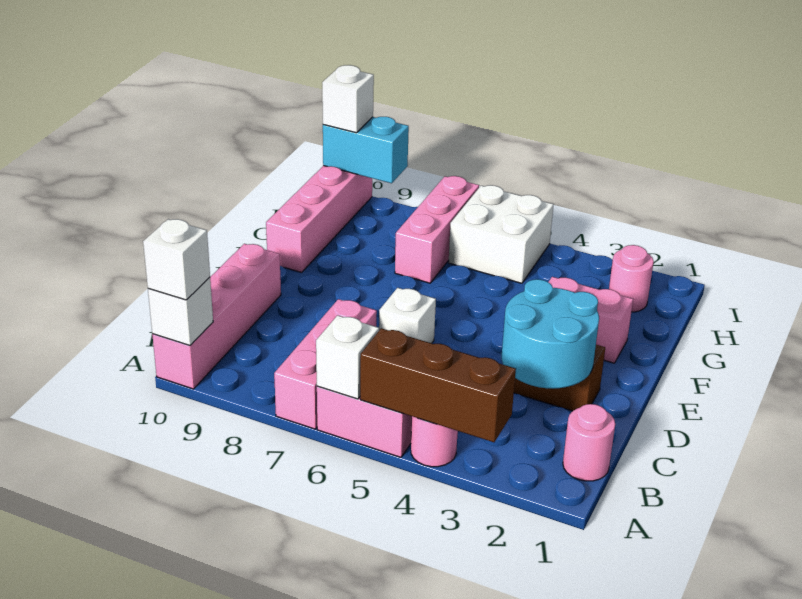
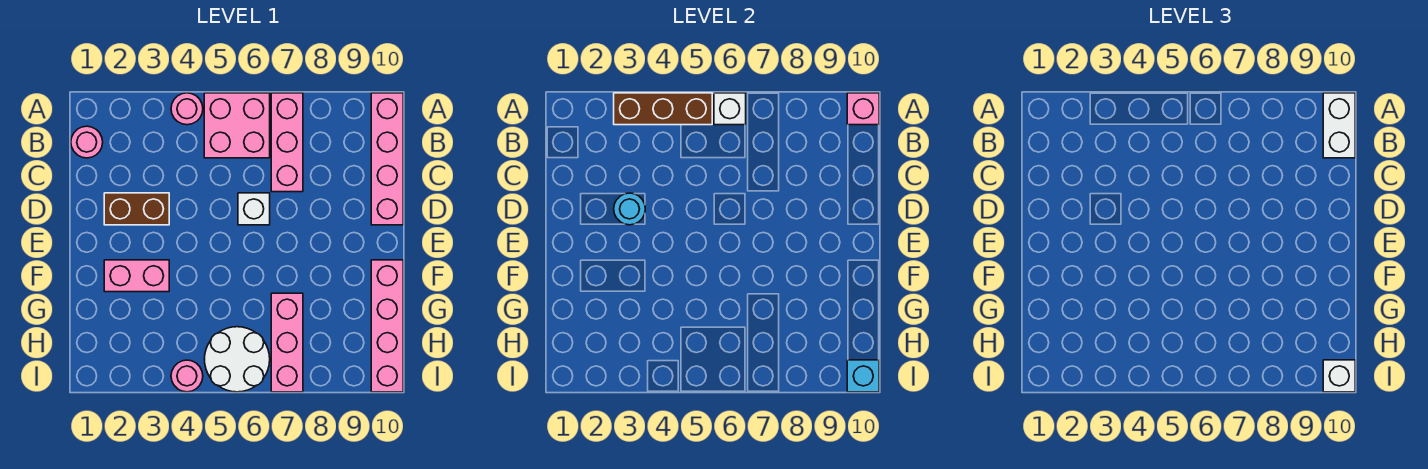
white brick A10 level 2 -> pink brick A10 level 2
white brick A10 level 3 -> white brick A10:B10 level 3
cyan round brick C2:D3 level 2 -> cyan round brick D3 level 2
pink round brick H2 level 1 -> pink round brick I4 level 1
white brick H5:I6 level 1 -> white round brick H5:I6 level 1
cyan brick I9:I10 level 2 -> cyan brick I10 level 2

